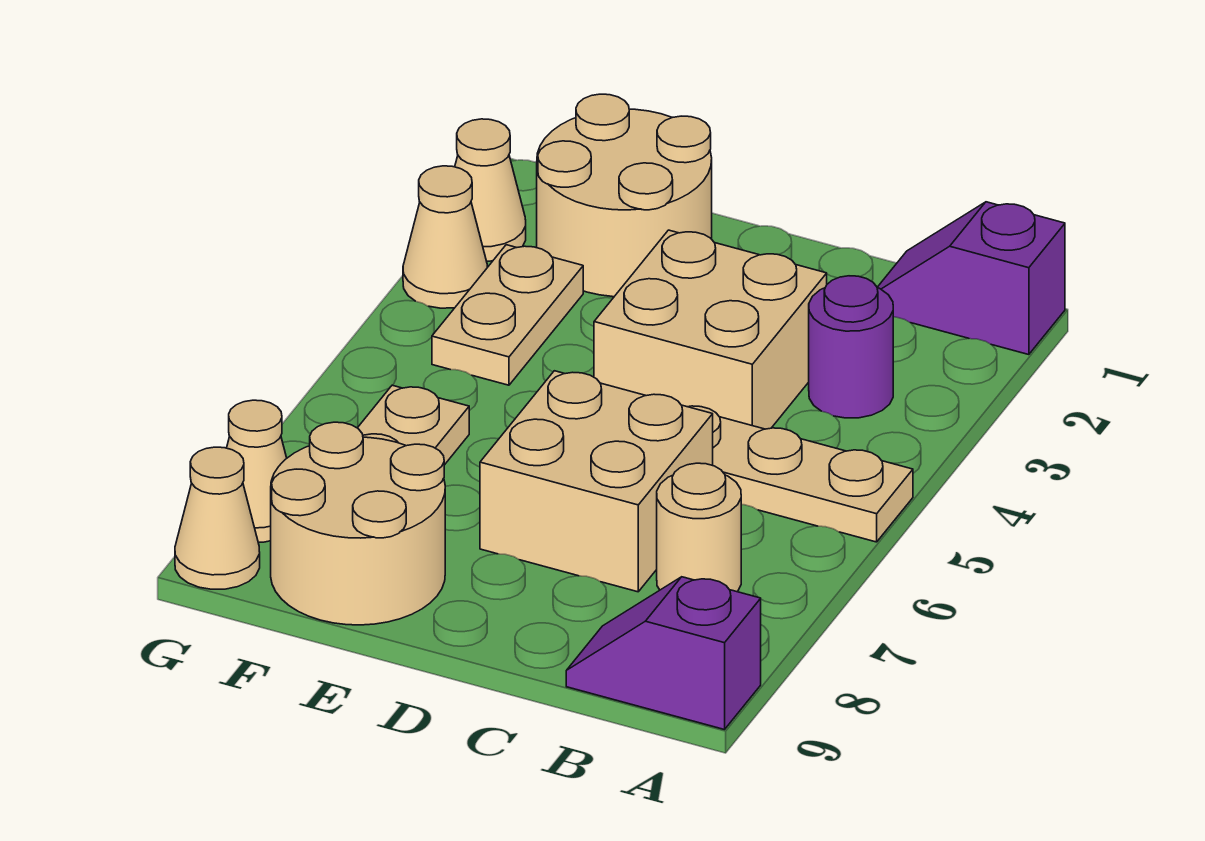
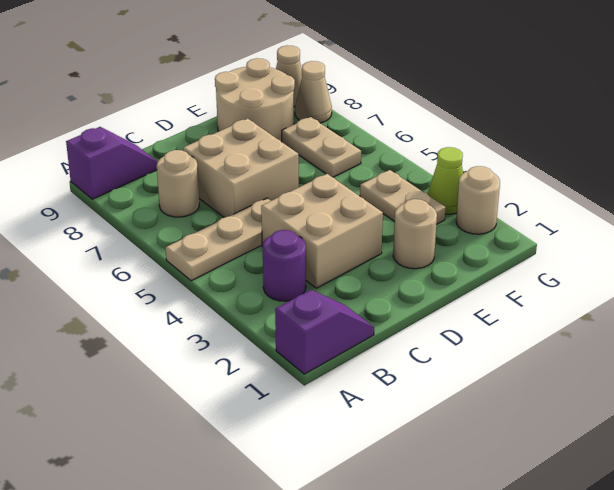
tan round brick E1:F2 level 1 -> tan round brick E2 level 1
tan cone G2 level 1 -> tan round brick G2 level 1
tan cone G3 level 1 -> lime cone G3 level 1

